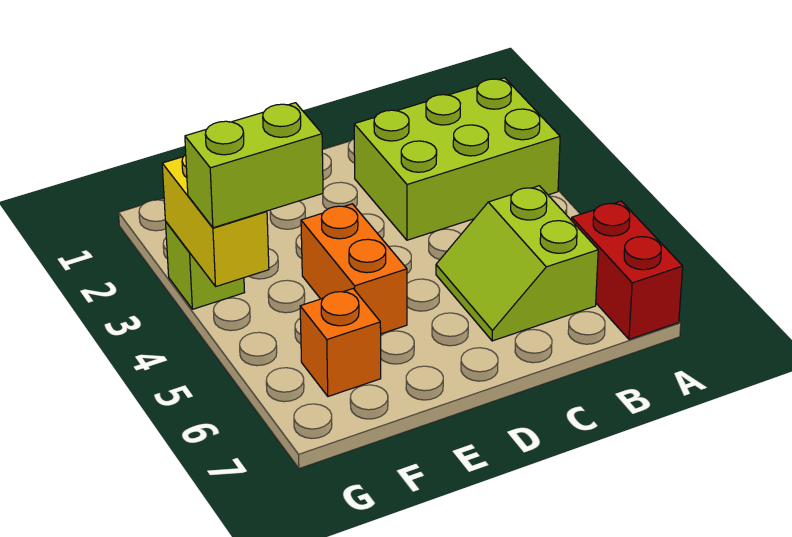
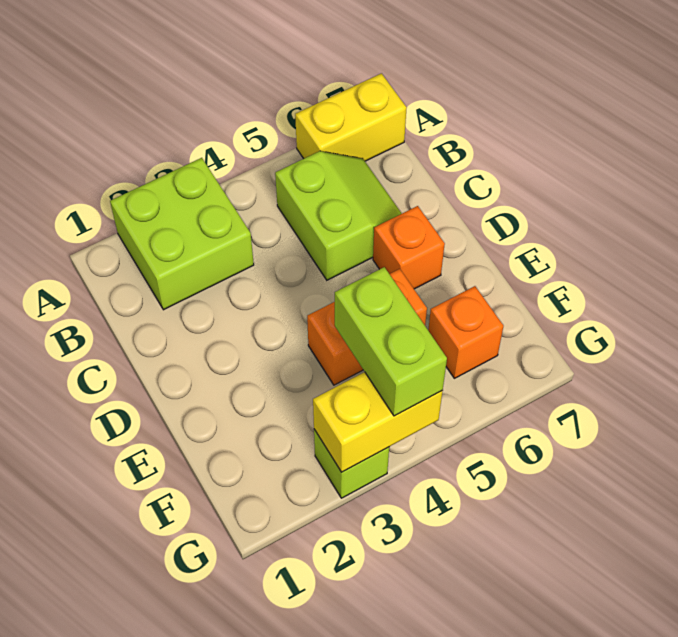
lime brick A2:C3 level 1 -> lime brick A2:B3 level 1
red brick A6:A7 level 1 -> yellow brick A6:A7 level 1
lime slope B5:C6 level 1 top B -> lime slope B5:C6 level 1 top 5
none -> orange brick D6 level 1

